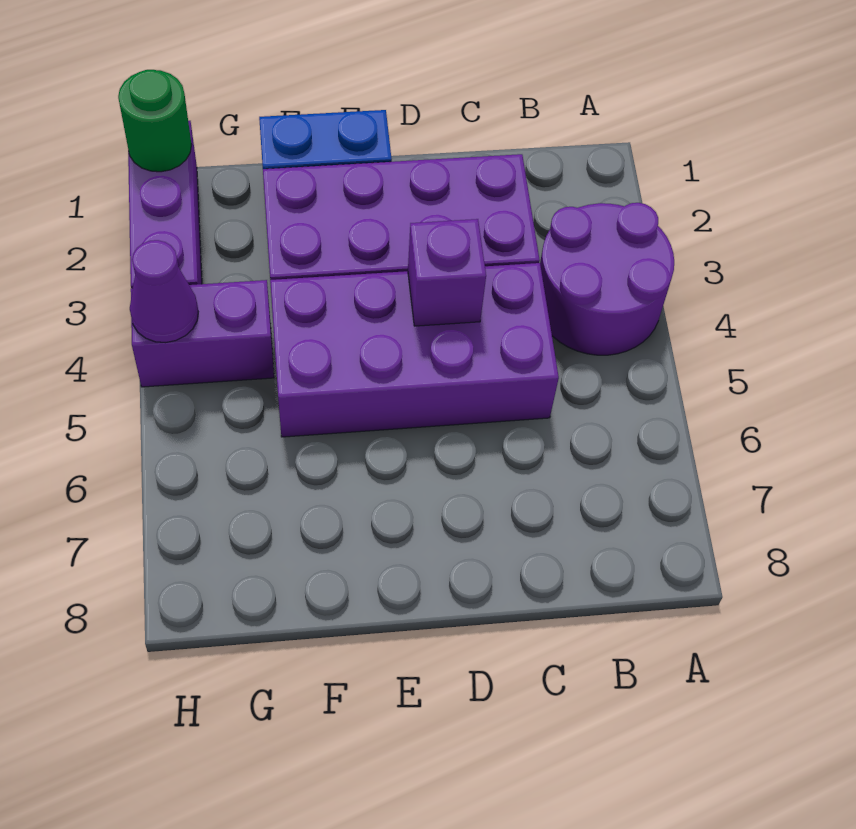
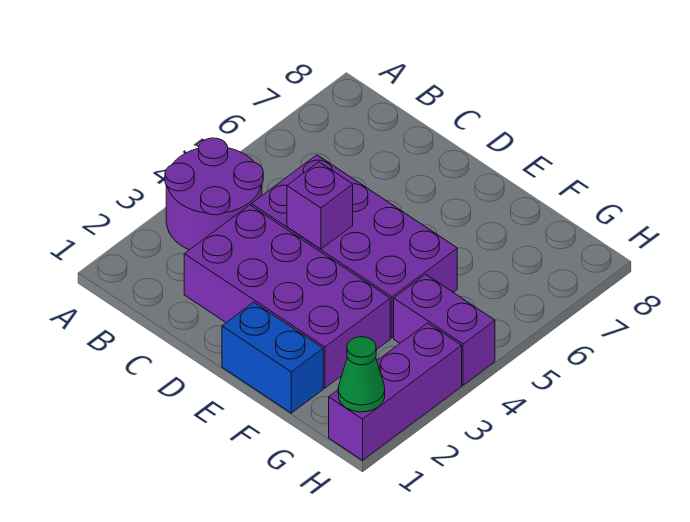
green round brick H1 level 2 -> green cone H1 level 2
purple cone H4 level 2 -> none

